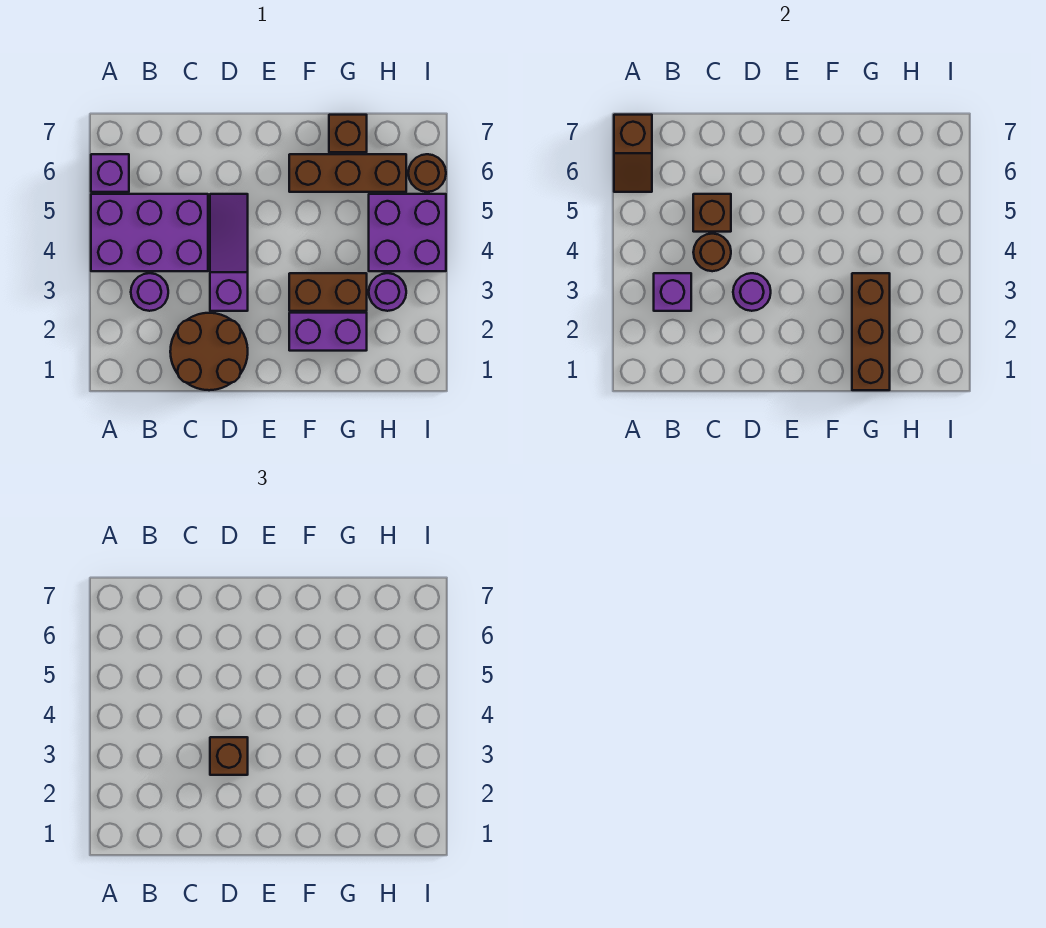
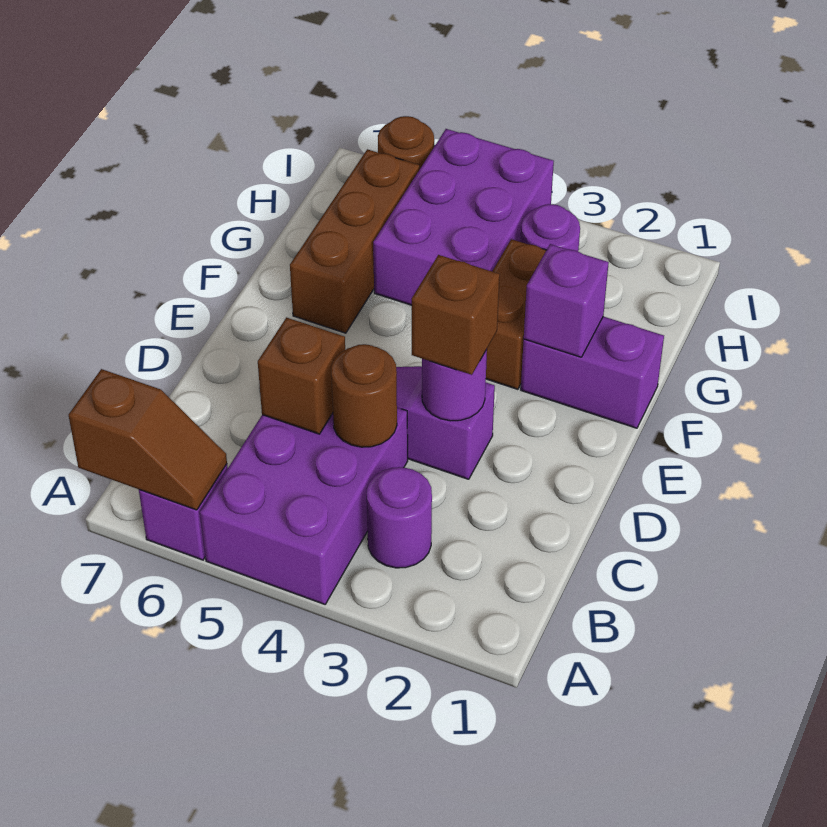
purple brick B3 level 2 -> purple brick F2 level 2
brown round brick C1:D2 level 1 -> none
purple brick F2:G2 level 1 -> purple brick F1:F2 level 1
brown brick G1:G3 level 2 -> none
brown brick G7 level 1 -> none
purple brick H4:I5 level 1 -> purple brick G4:I5 level 1

